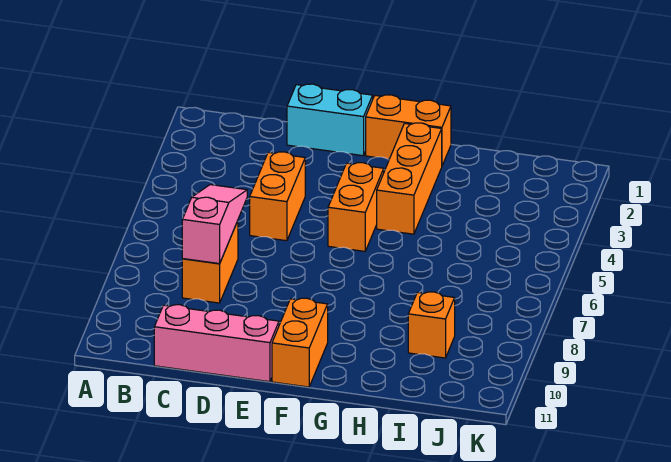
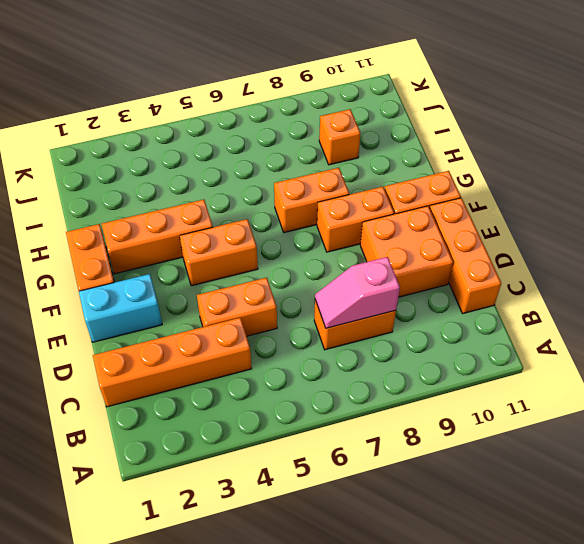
none -> orange brick C1:C4 level 1
pink slope C6:C8 level 2 top 8 -> pink slope C7:C8 level 2 top 8
pink brick C11:E11 level 1 -> orange brick C11:E11 level 1
cyan brick D1:E1 level 1 -> cyan brick E1:E2 level 1
none -> orange brick D9:E10 level 1
none -> orange brick F8:F9 level 1
none -> orange brick G7:G8 level 1

